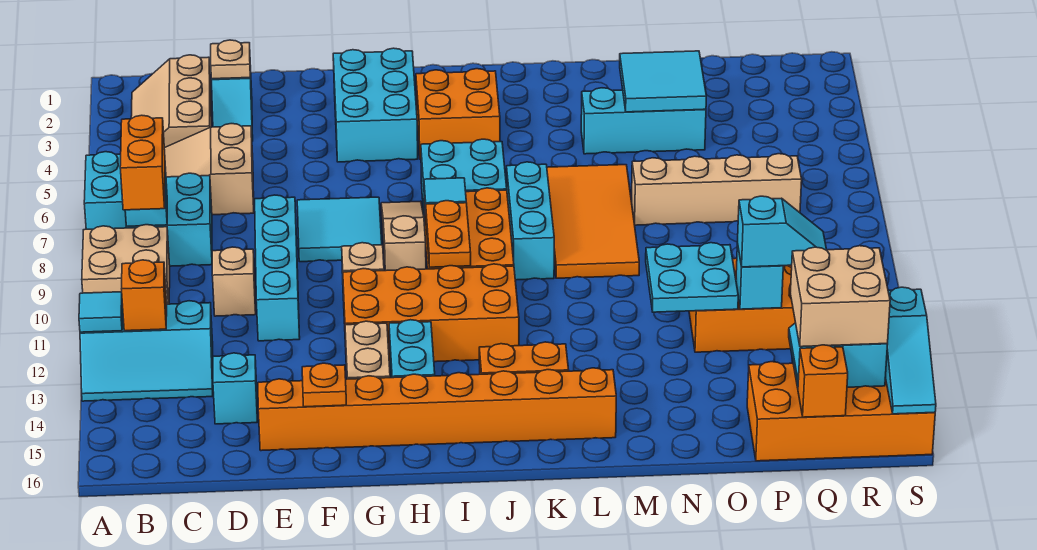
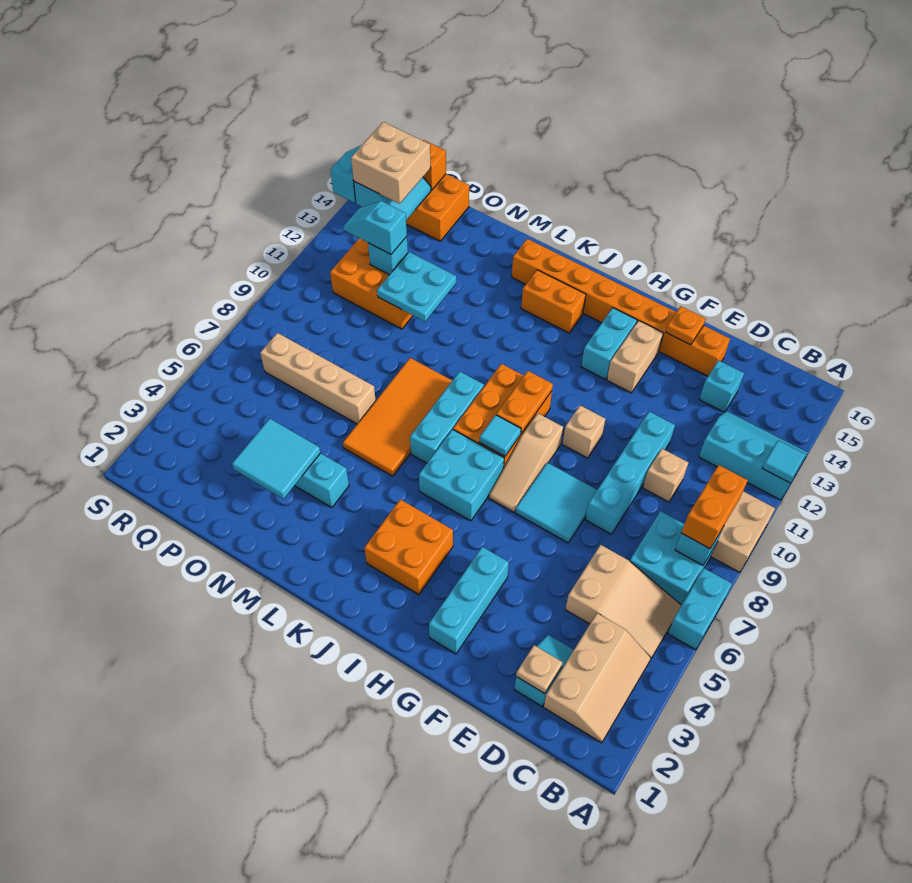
orange brick B12 level 2 -> none
cyan brick G2:H4 level 1 -> cyan brick G2:G4 level 1
orange brick G11:J12 level 1 -> none

